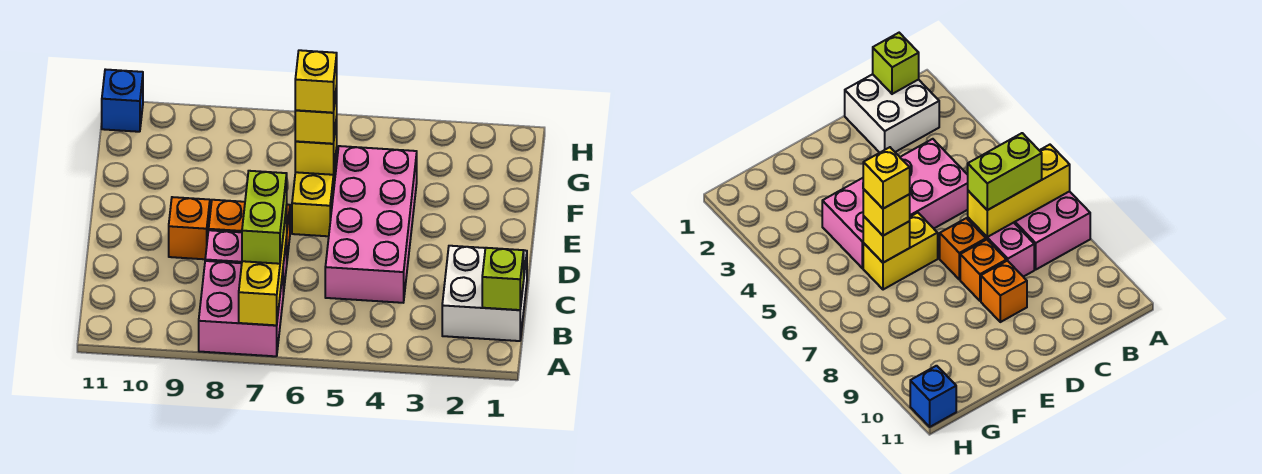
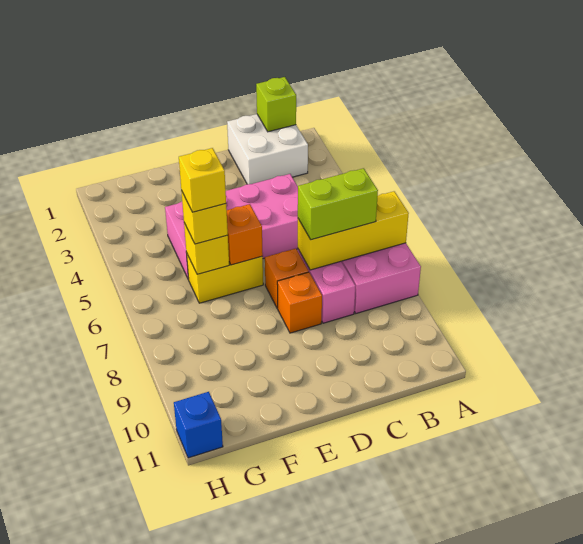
orange brick D9 level 1 -> orange brick E6 level 2

